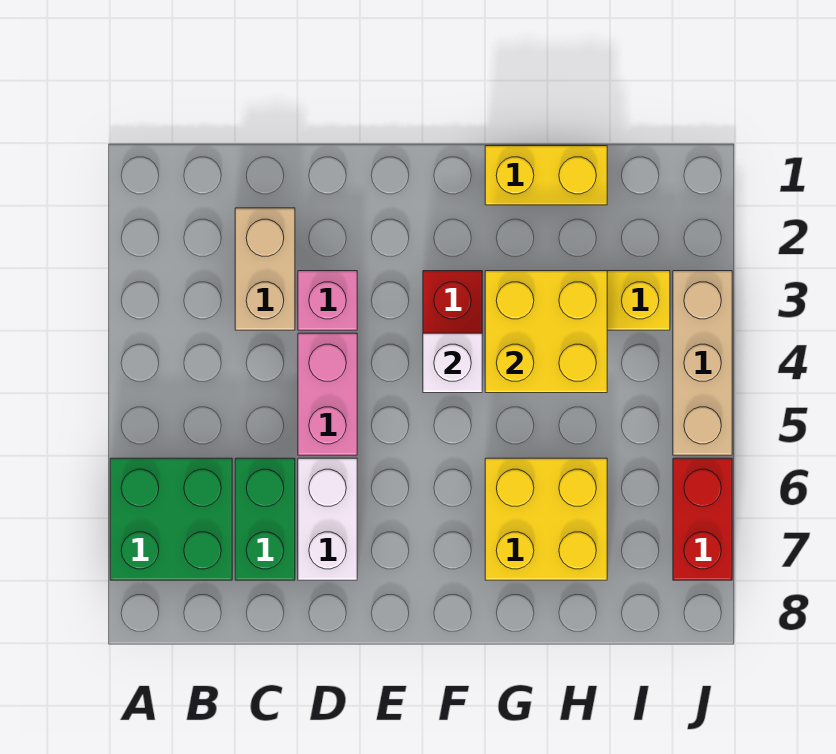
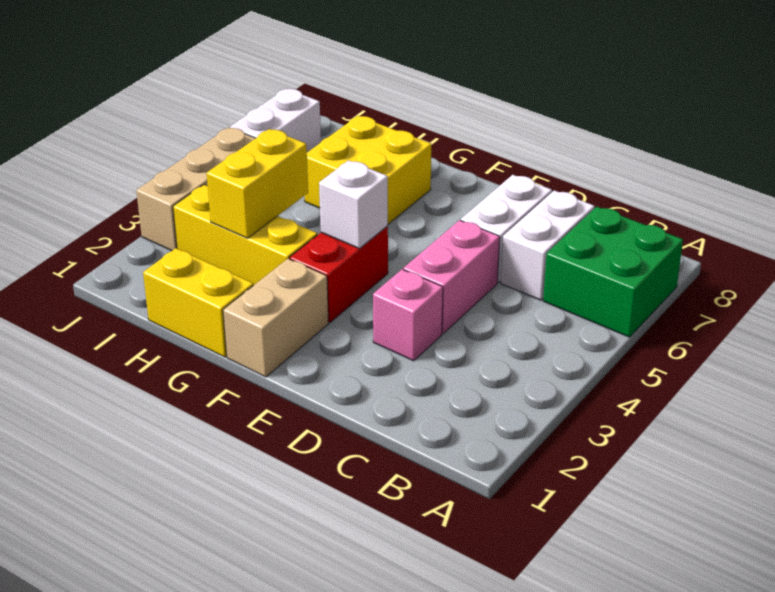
tan brick C2:C3 level 1 -> tan brick F1:F2 level 1
green brick C6:C7 level 1 -> white brick C6:C7 level 1
yellow brick G3:H4 level 2 -> yellow brick H3:H4 level 2
red brick J6:J7 level 1 -> white brick J6:J7 level 1

